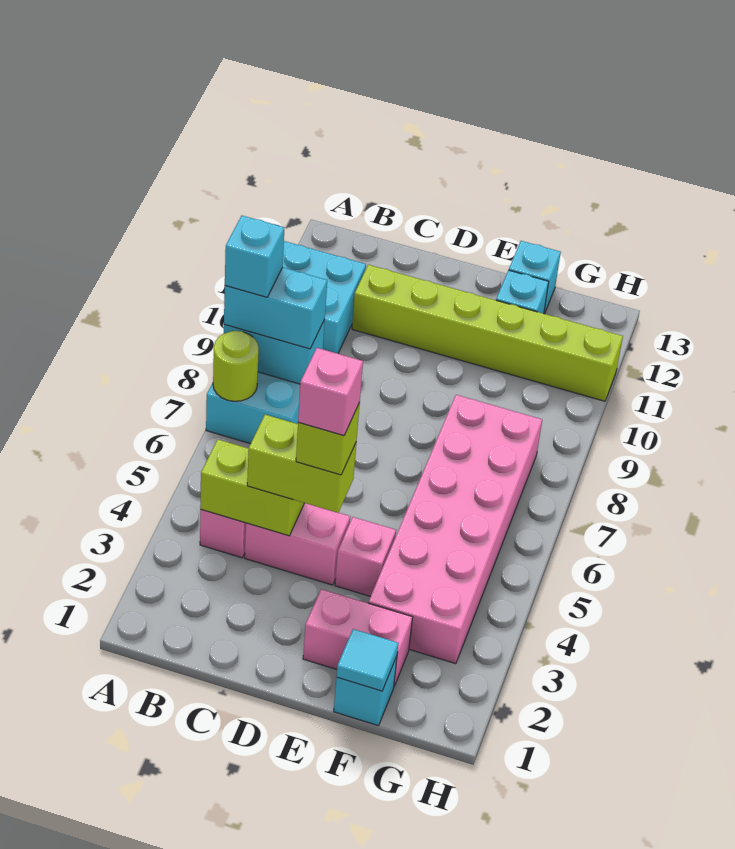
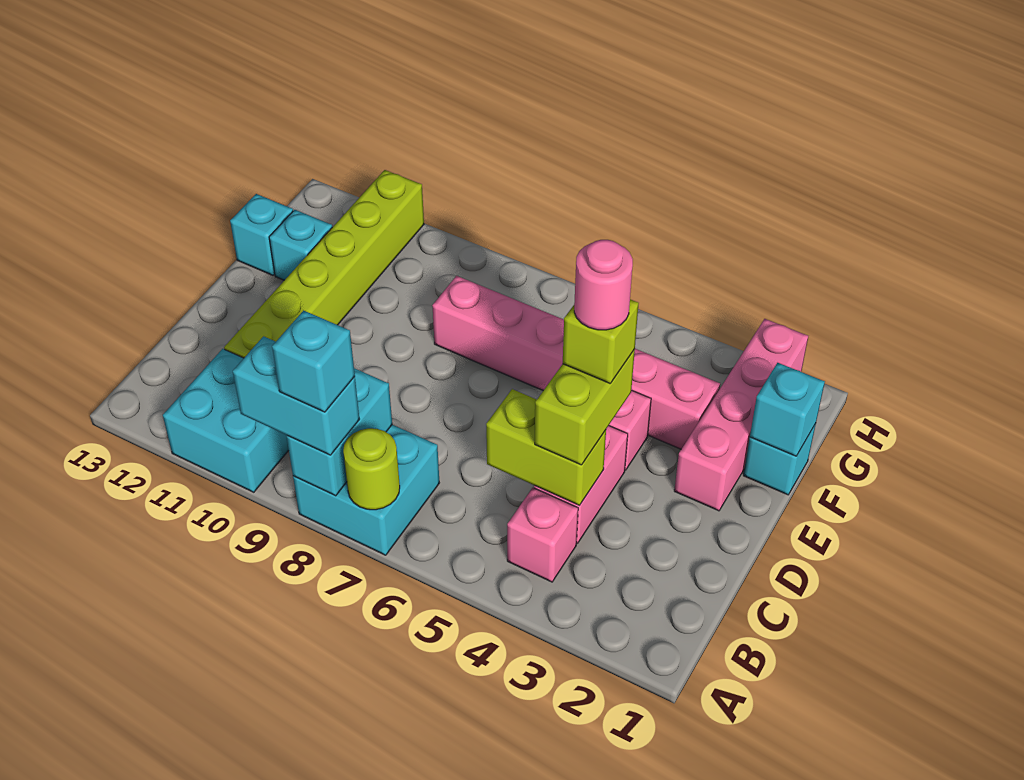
cyan brick A8:B8 level 3 -> cyan brick A8:A9 level 3
lime brick B4:C4 level 2 -> lime brick C4:C5 level 2
pink brick D4 level 5 -> pink round brick D4 level 5
pink brick E2:F2 level 1 -> pink brick E2:H2 level 1
cyan tile F1 level 2 -> cyan brick F1 level 2
pink brick F3:G8 level 1 -> pink brick F3:F8 level 1

